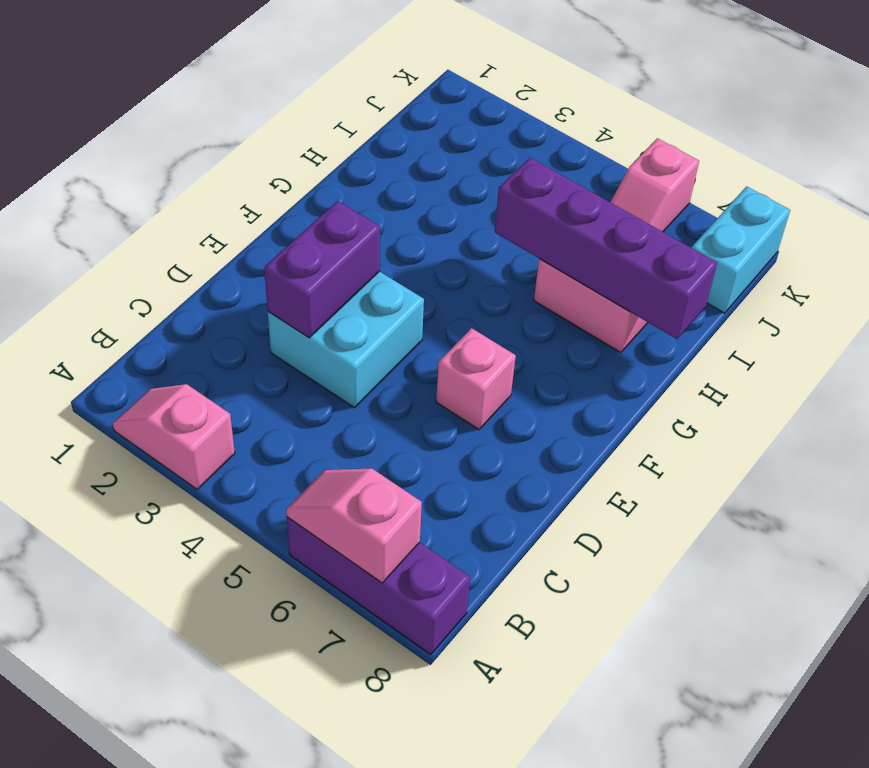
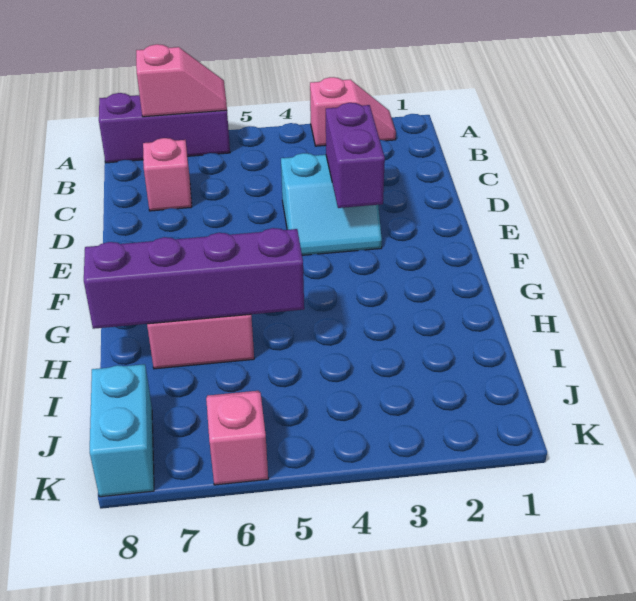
cyan brick D3:E4 level 1 -> cyan slope D3:E4 level 1 top D
pink brick E6 level 1 -> pink brick C7 level 1

